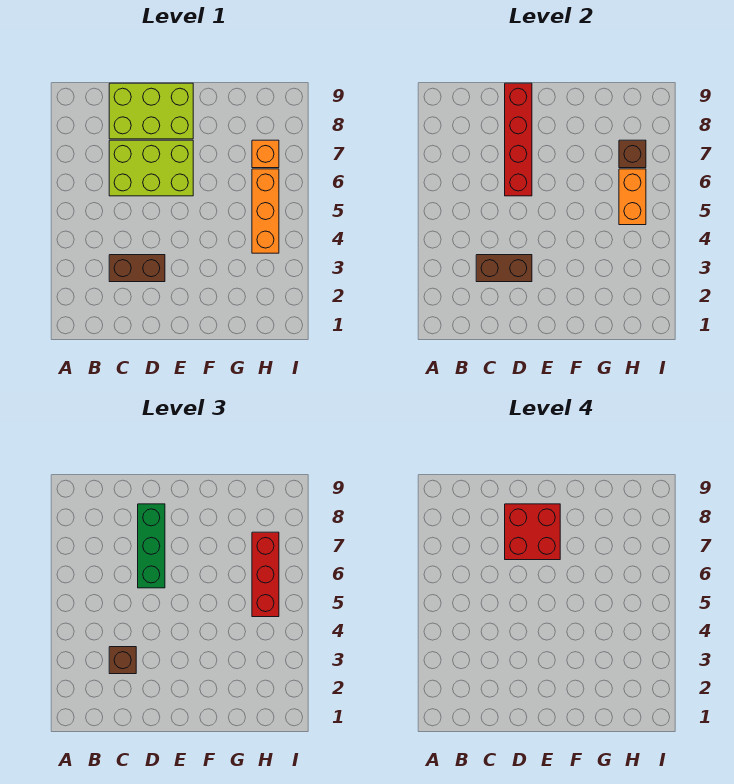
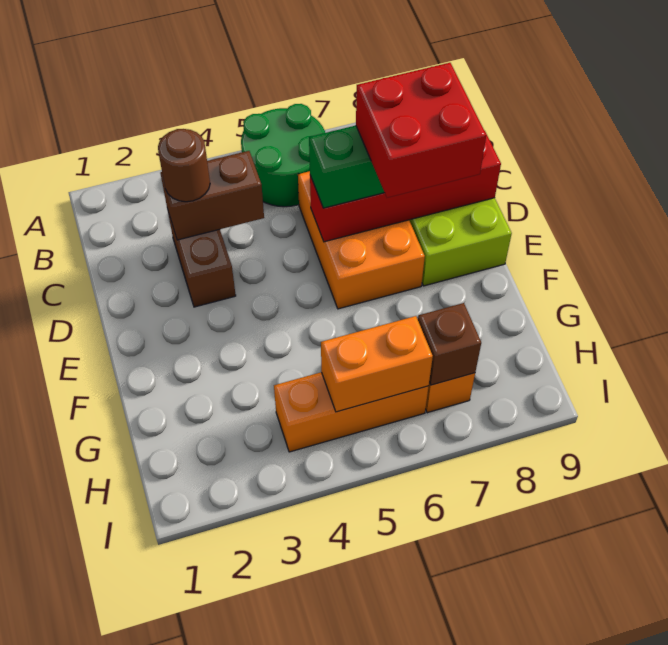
none -> green round brick A5:B6 level 1
brown brick C3:D3 level 2 -> brown brick C3:C4 level 2
brown brick C3 level 3 -> brown round brick C3 level 3
lime brick C6:E7 level 1 -> orange brick C6:E7 level 1
red brick H5:H7 level 3 -> none

